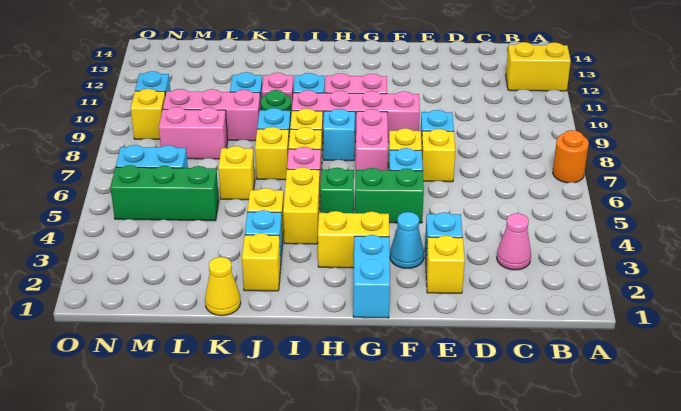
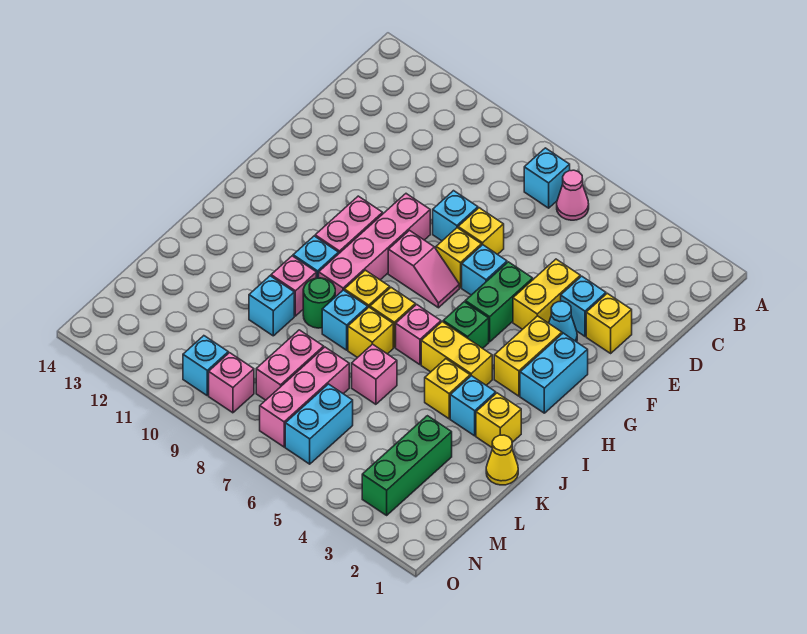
orange round brick A7 level 1 -> none
yellow brick A12:B12 level 1 -> yellow brick E4:F4 level 1
pink cone C3 level 1 -> pink cone B6 level 1
cyan brick G1:G2 level 1 -> cyan brick G2:H2 level 1
pink brick G7:G8 level 1 -> pink slope G7:G8 level 1 top 8
cyan brick H8 level 1 -> cyan brick B7 level 1
yellow brick K6 level 1 -> pink brick K6 level 1
pink brick K9:M9 level 1 -> pink brick L7:N7 level 1
green brick L5:N5 level 1 -> green brick L3:N3 level 1
yellow brick N9 level 1 -> pink brick N9 level 1

